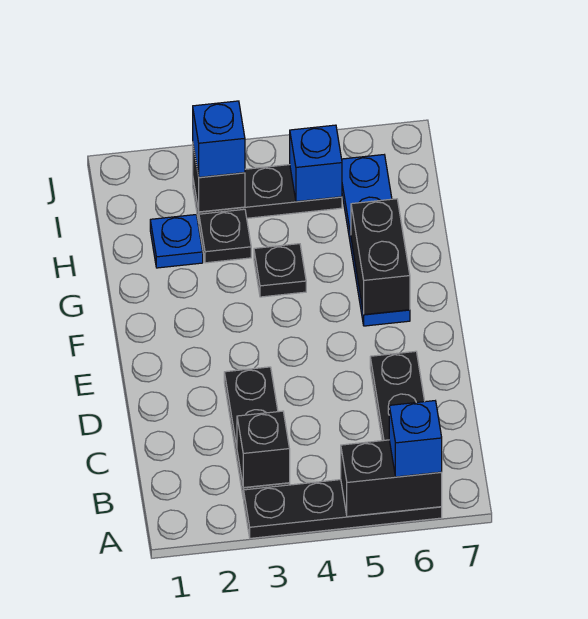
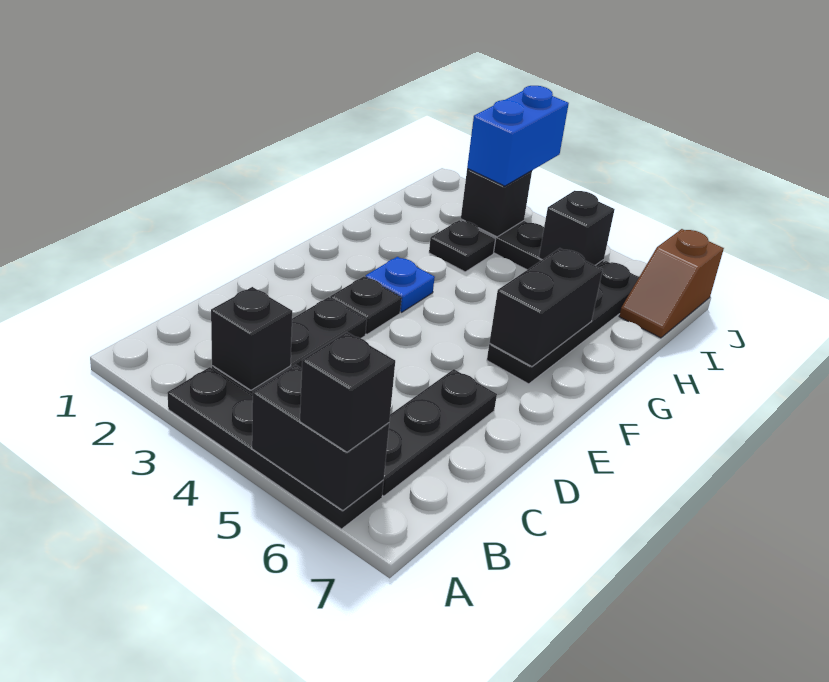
blue brick A6 level 3 -> black brick A6 level 3
blue plate F6:I6 level 1 -> black plate F6:I6 level 1
black plate G4 level 1 -> black plate E3 level 1
blue plate H2 level 1 -> blue plate F3 level 1
blue brick I3 level 3 -> blue brick I3:J3 level 3
blue brick I5 level 2 -> black brick I5 level 2
none -> brown slope I7:J7 level 1 top J

